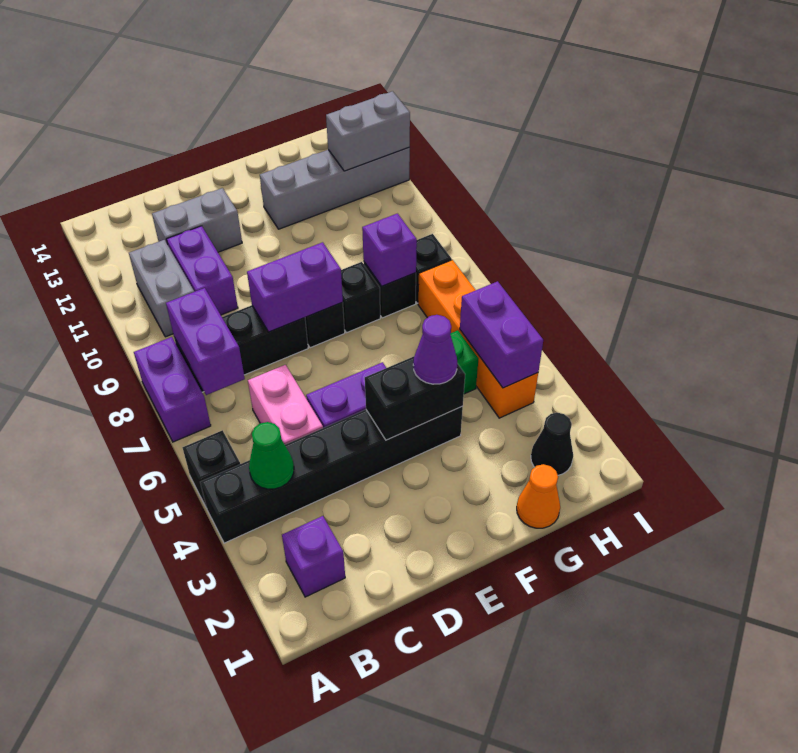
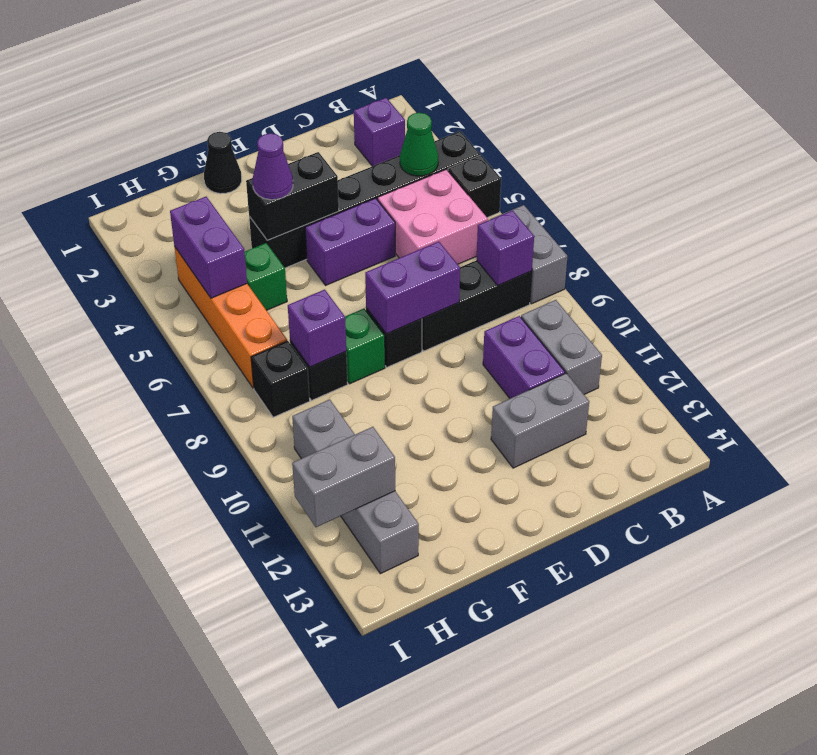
purple brick A7:A8 level 1 -> grey brick A7:A8 level 1
purple brick B7:B8 level 2 -> purple brick B8 level 2
pink brick C5:C6 level 1 -> pink brick B5:C6 level 1
black brick F8 level 1 -> green brick F8 level 1
grey brick F12:I12 level 1 -> grey brick H10:H13 level 1
orange cone G1 level 1 -> none
black cone H2 level 1 -> black cone F1 level 1

